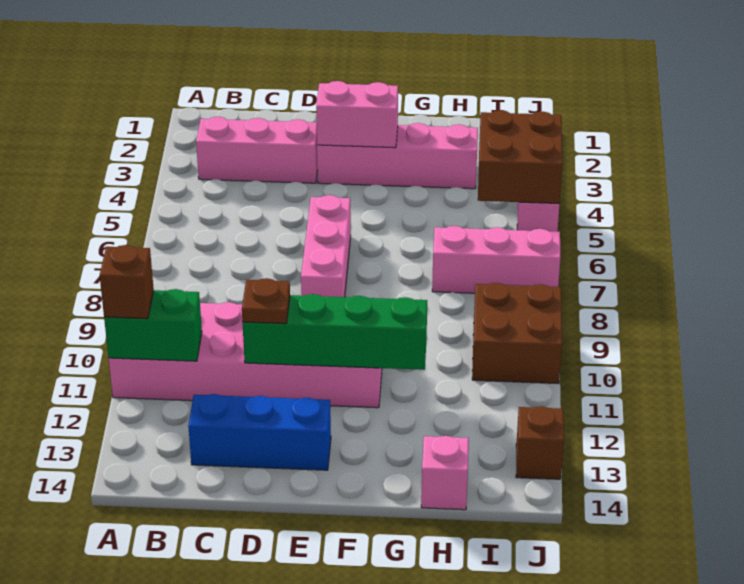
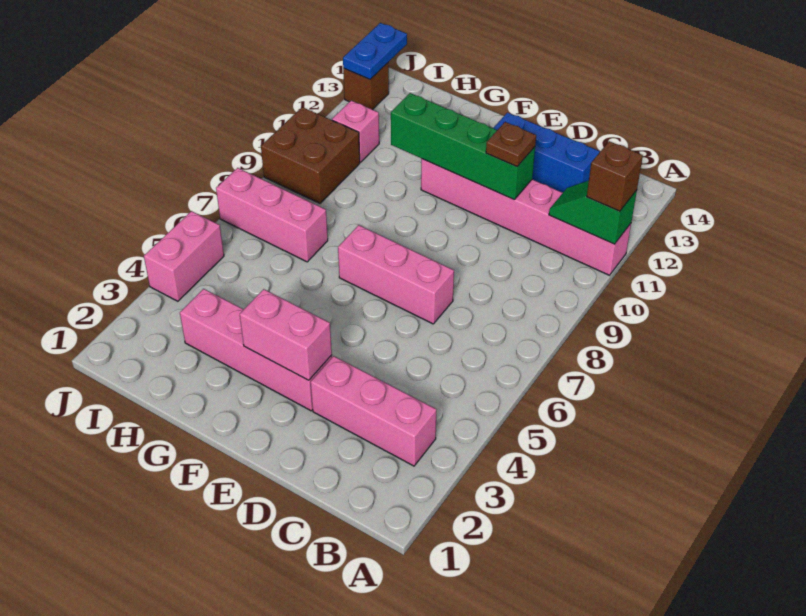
pink brick A10:F11 level 1 -> pink brick A11:F11 level 1
green brick A11:B11 level 2 -> green slope A11:B11 level 2 top A
pink brick E6:E8 level 1 -> pink brick D7:F7 level 1
pink brick H14 level 1 -> pink brick I11 level 1
brown brick I4:J5 level 2 -> none
none -> blue plate J13:J14 level 2

